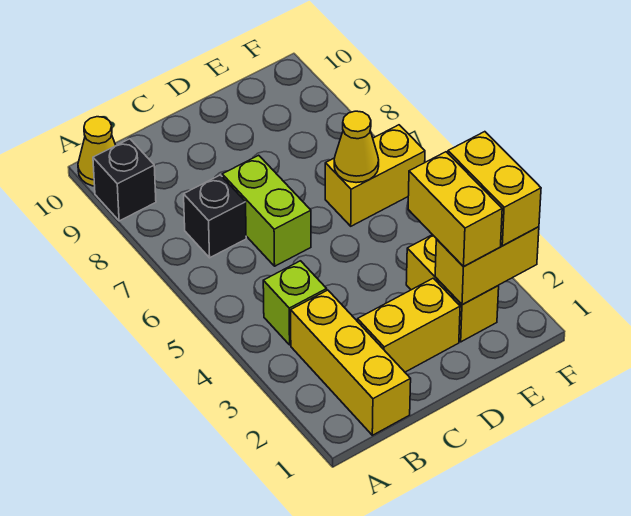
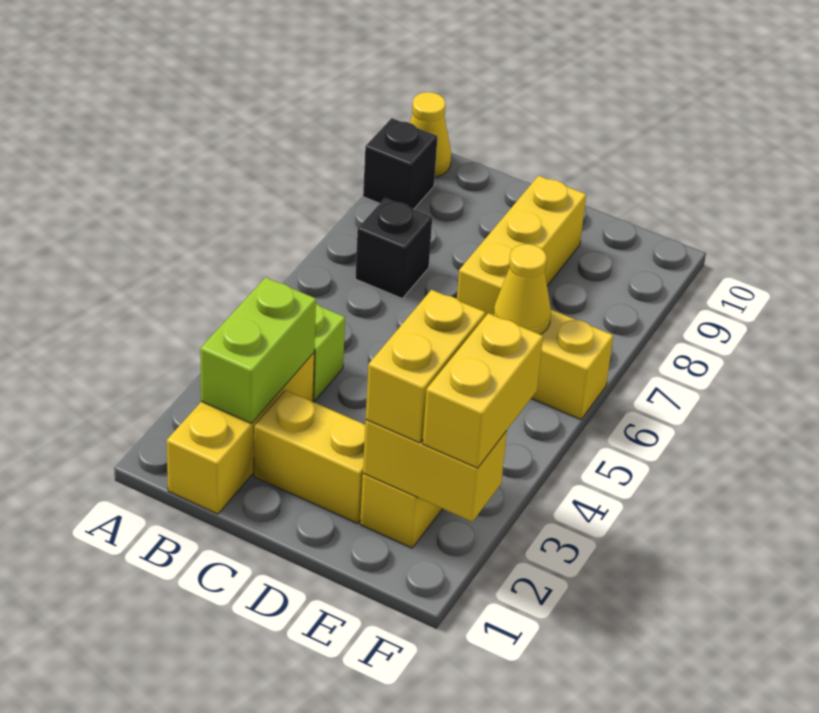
lime brick C6:C7 level 1 -> lime brick B2:B3 level 2
none -> yellow brick D7:D9 level 1

